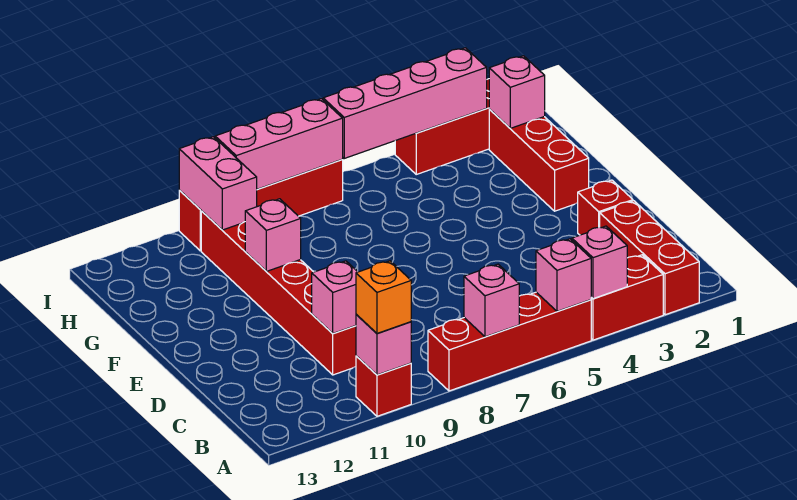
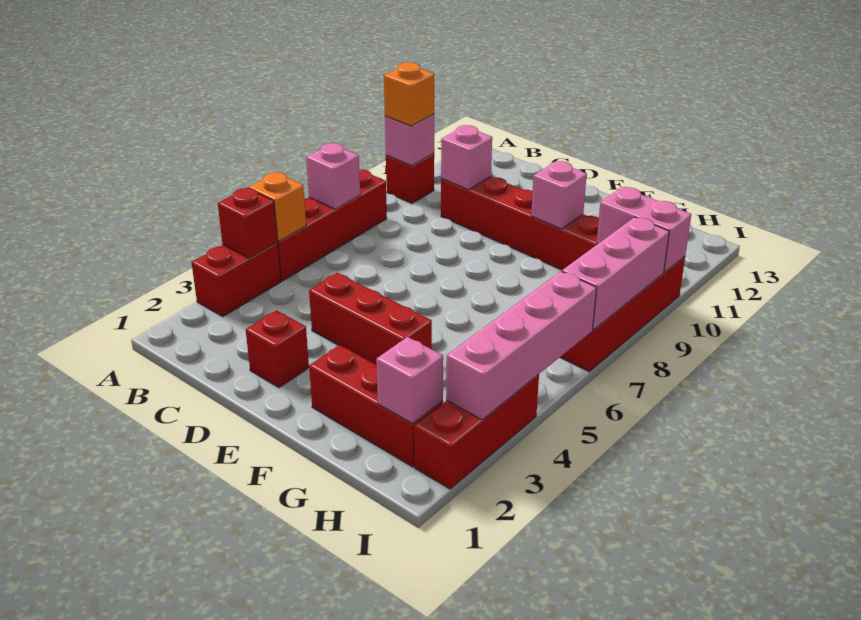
red brick A2:C2 level 1 -> red brick D4:F4 level 1
pink brick A4 level 2 -> red brick A4 level 2
pink brick A5 level 2 -> orange brick A5 level 2

